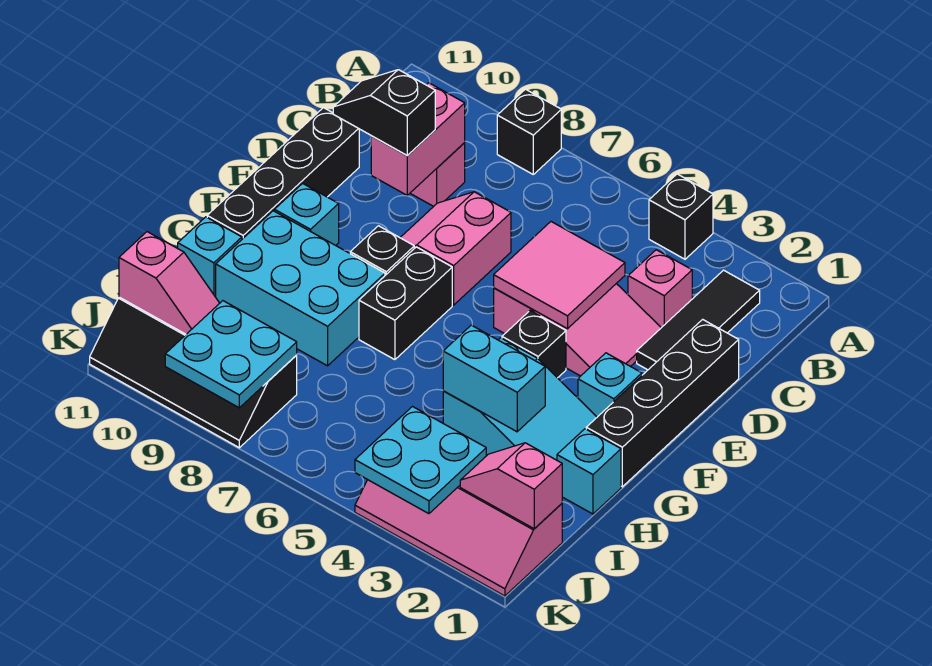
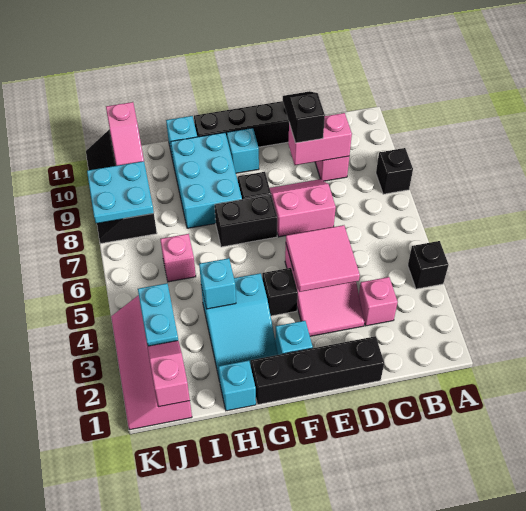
black tile B2:D2 level 1 -> none
cyan brick H3:H4 level 2 -> cyan brick H4 level 2
none -> pink brick I6 level 1
cyan plate J3:K4 level 2 -> cyan plate J3:J4 level 2

